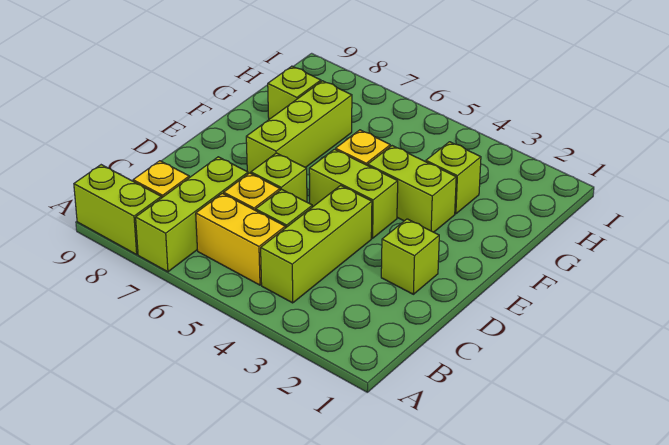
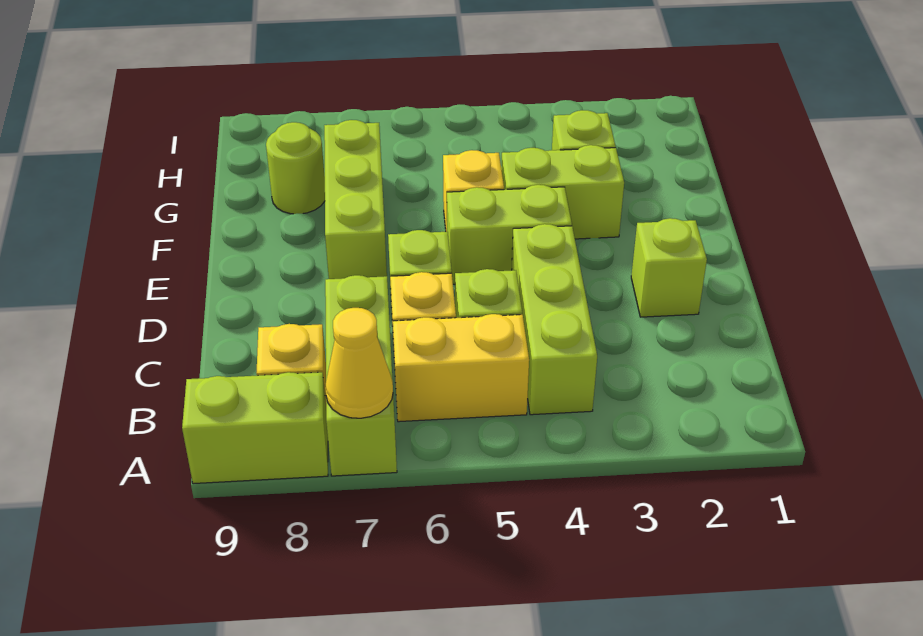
none -> yellow cone A7 level 2
lime brick G8 level 1 -> lime round brick G8 level 1

